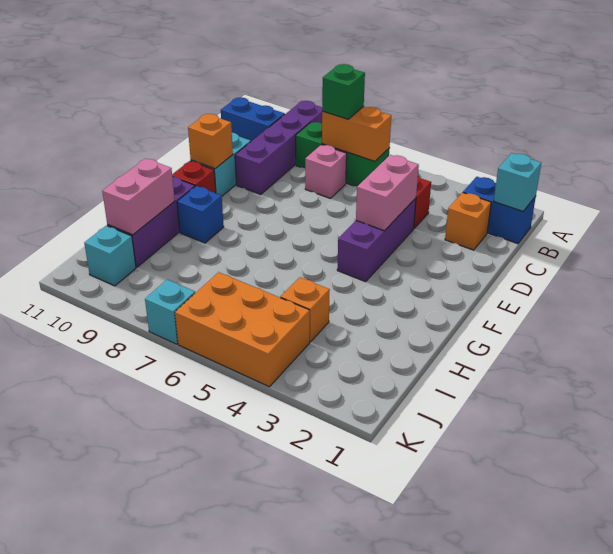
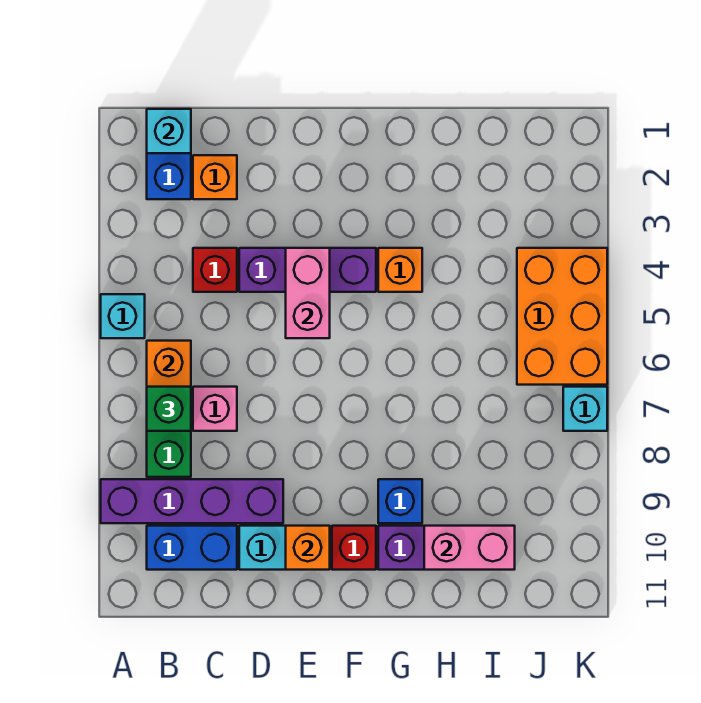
blue brick B10:B11 level 1 -> blue brick B10:C10 level 1
pink brick D4:E4 level 2 -> pink brick E4:E5 level 2
orange brick I4 level 1 -> orange brick G4 level 1
cyan brick J10 level 1 -> cyan brick A5 level 1

